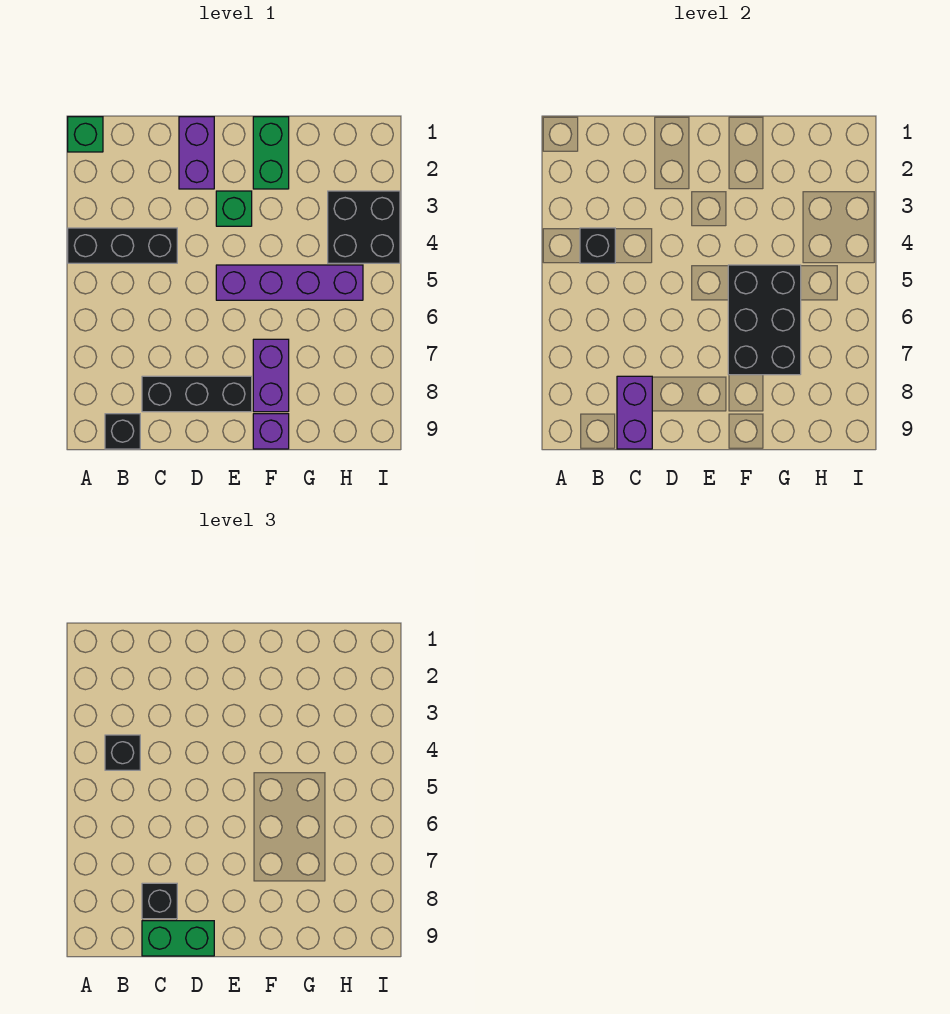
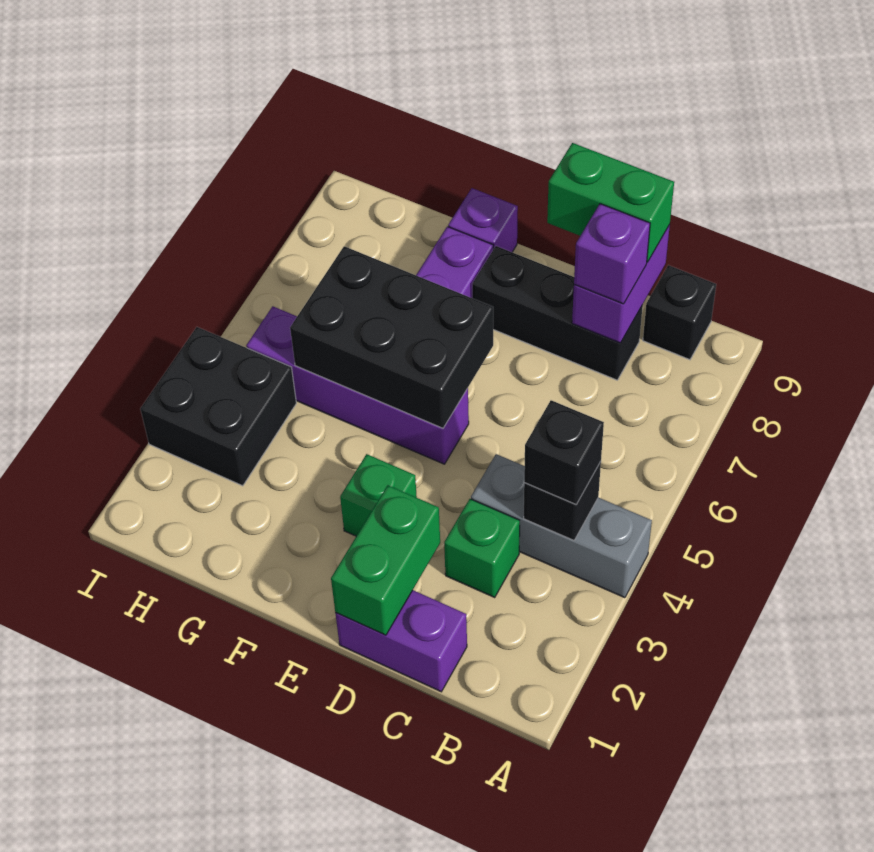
green brick A1 level 1 -> green brick C3 level 1
black brick A4:C4 level 1 -> grey brick A4:C4 level 1
black brick C8 level 3 -> purple brick C8 level 3
purple brick D1:D2 level 1 -> purple brick C1:D1 level 1
green brick F1:F2 level 1 -> green brick D1:D2 level 2
black brick F5:G7 level 2 -> black brick E5:G6 level 2

